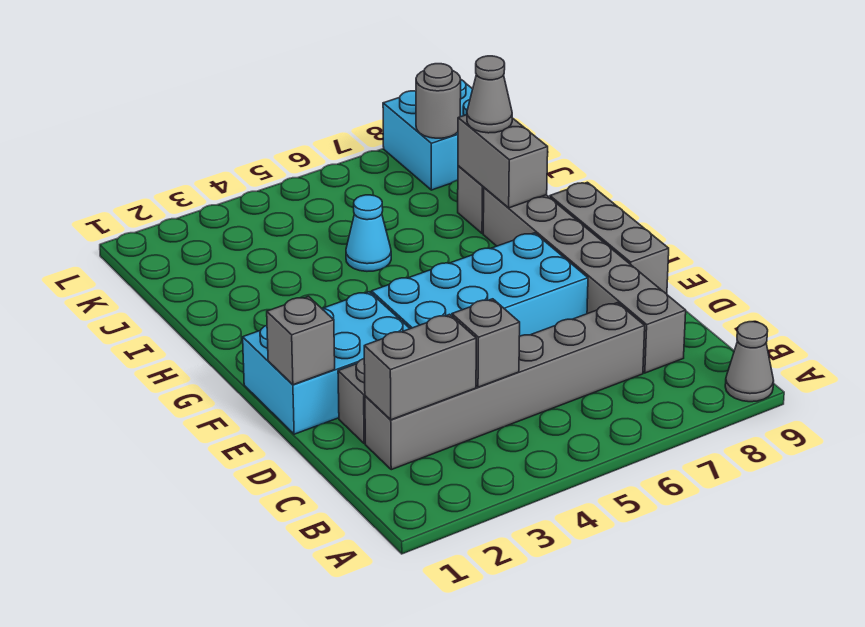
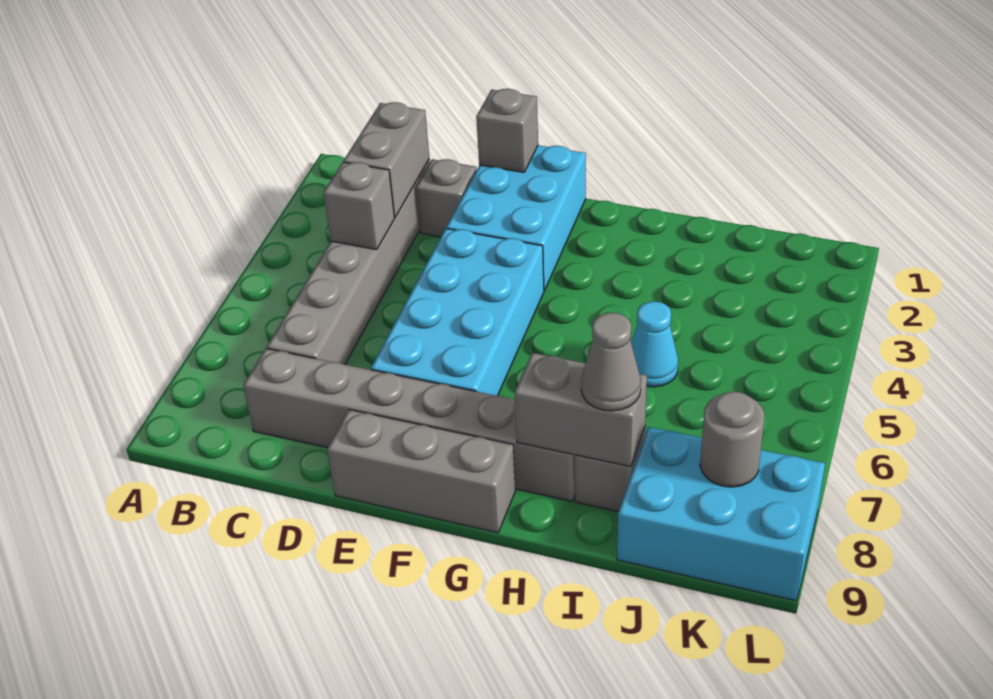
grey cone A9 level 1 -> none
cyan brick K8:L9 level 1 -> cyan brick J8:L9 level 1

